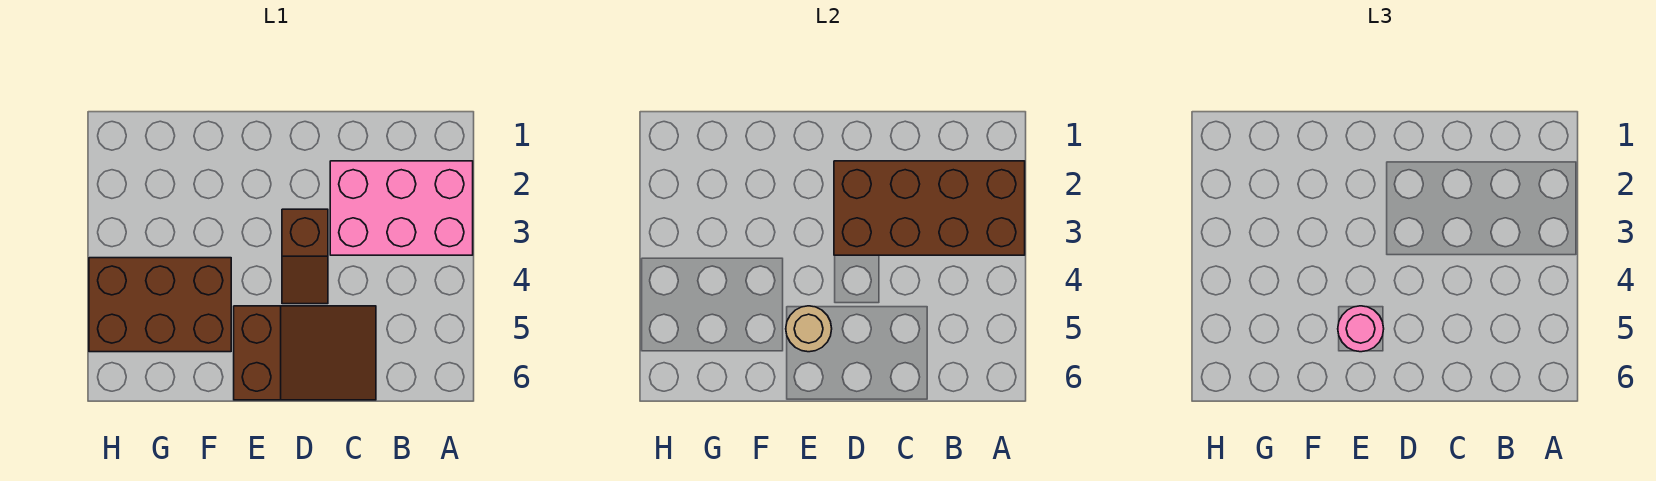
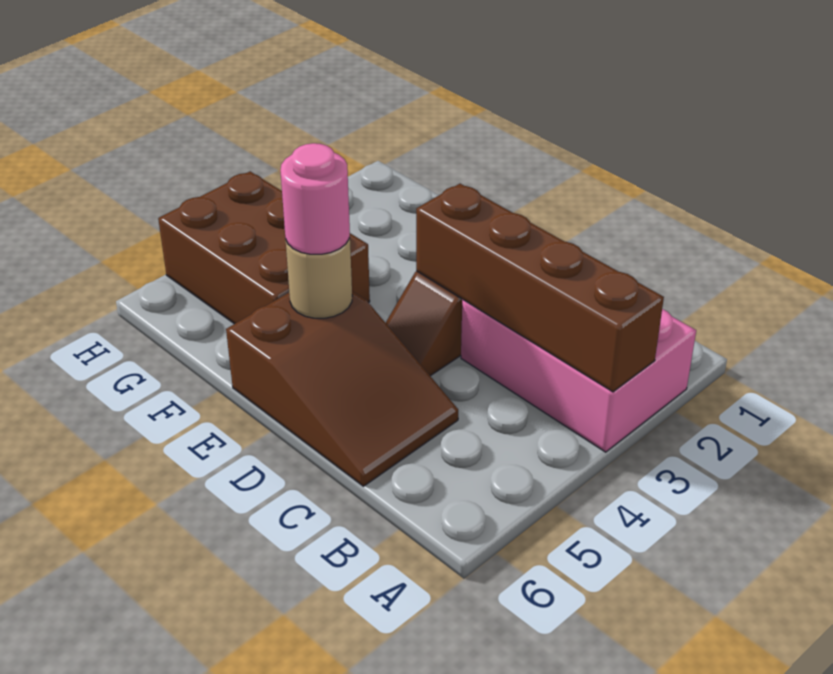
brown brick A2:D3 level 2 -> brown brick A3:D3 level 2

